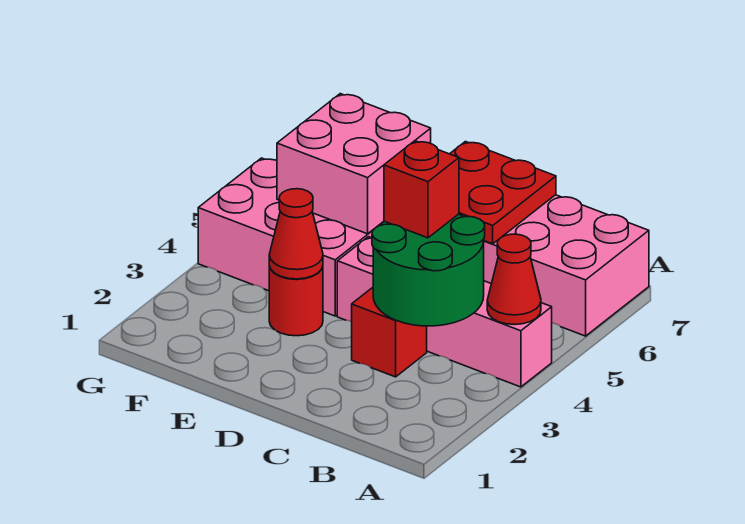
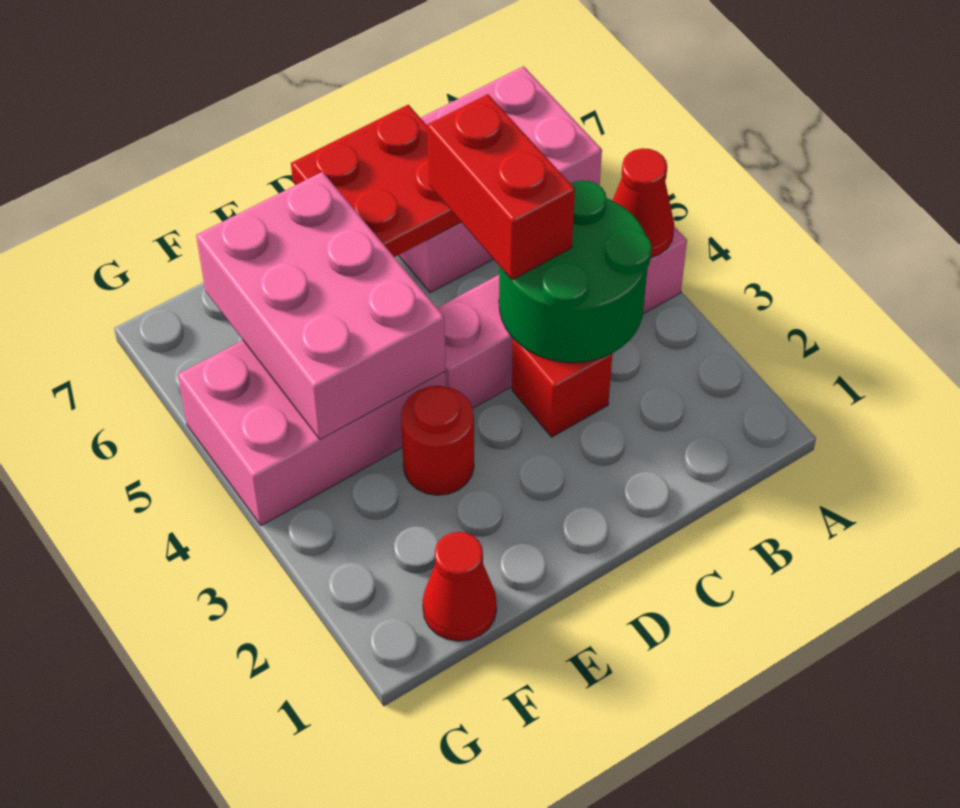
red brick C4 level 3 -> red brick C4:C5 level 3
red cone E3 level 2 -> red cone F1 level 1
pink brick E5:F6 level 2 -> pink brick E4:F6 level 2

